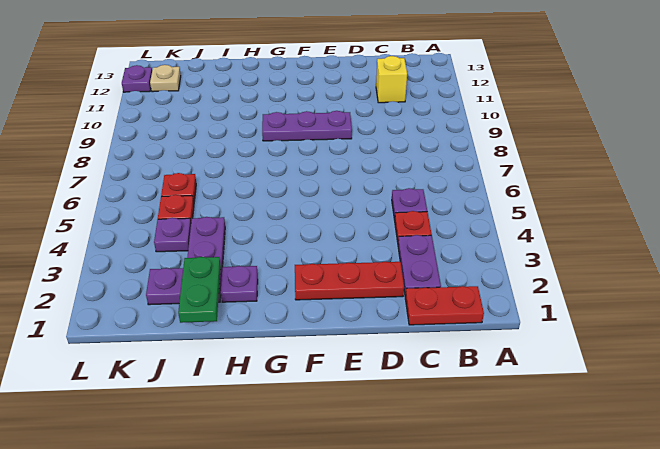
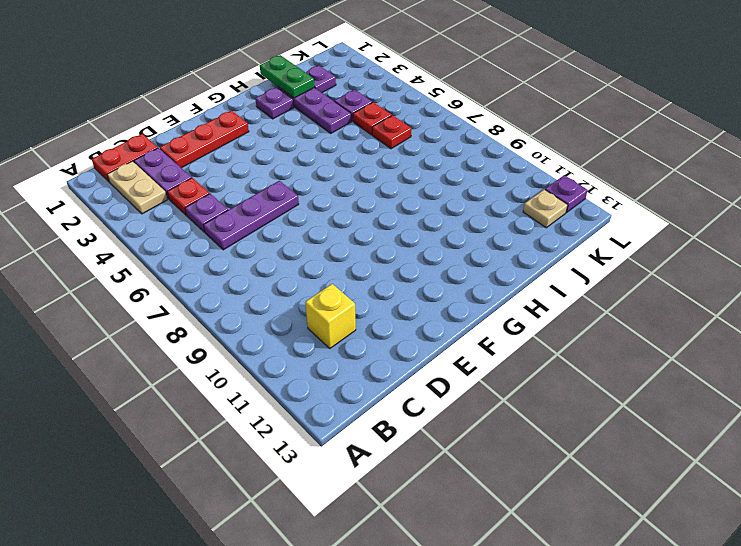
none -> tan plate B2:B3 level 1
purple plate E9:G9 level 1 -> purple plate C6:E6 level 1

